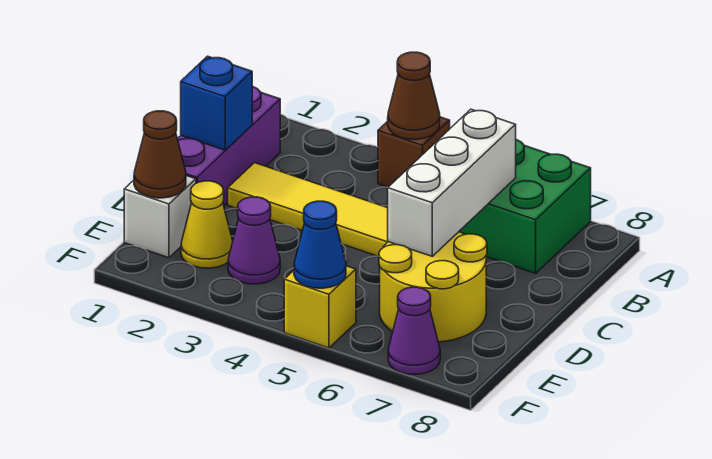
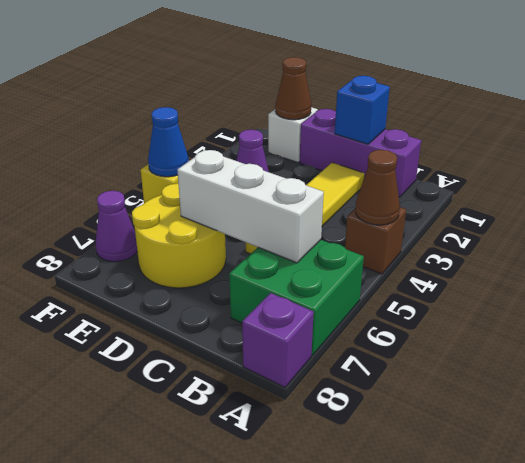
none -> purple brick A8 level 1
yellow cone E2 level 1 -> none

